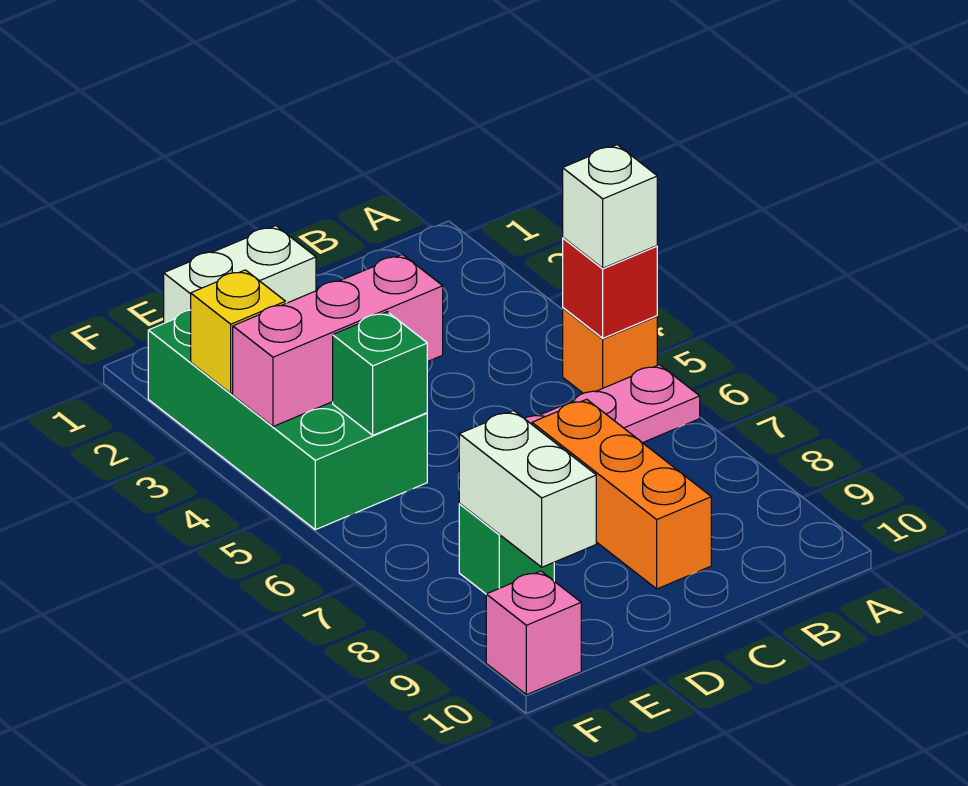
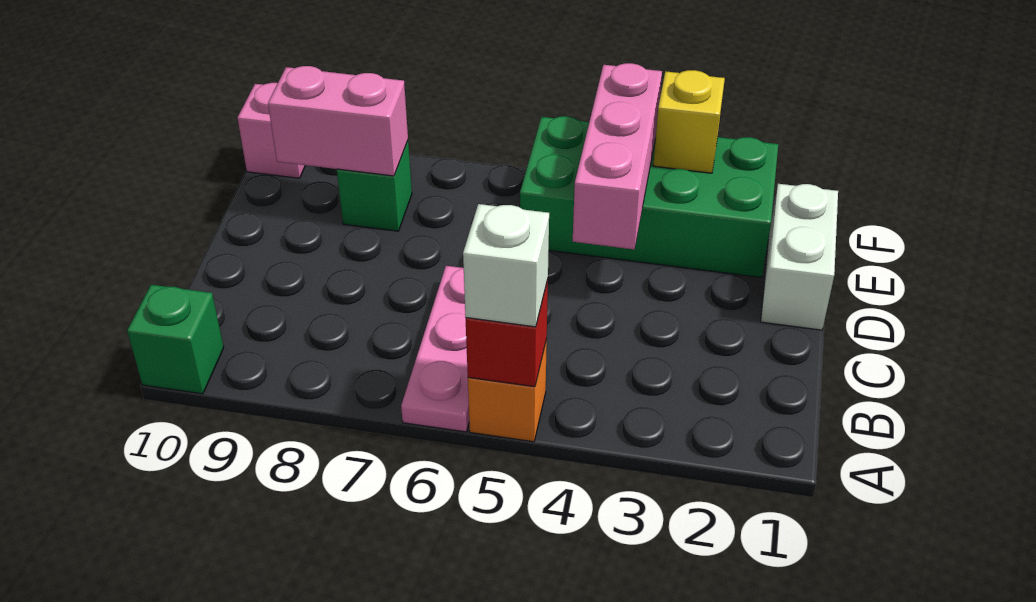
orange brick C7:C9 level 1 -> none
green brick E5 level 2 -> green brick A10 level 1
white brick E8:E9 level 2 -> pink brick E8:E9 level 2

